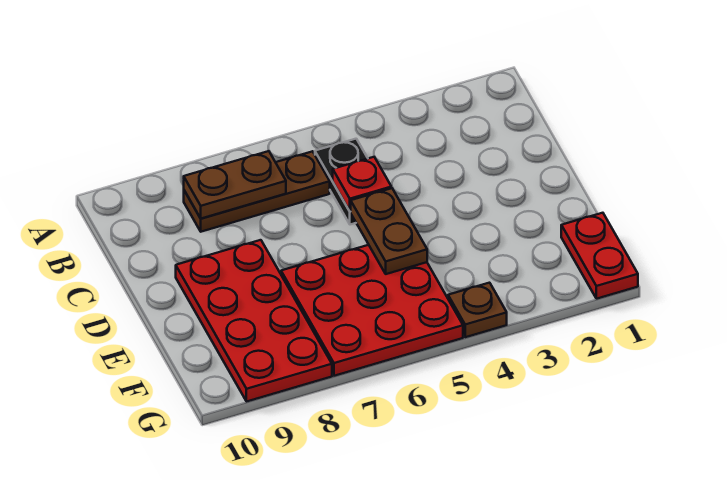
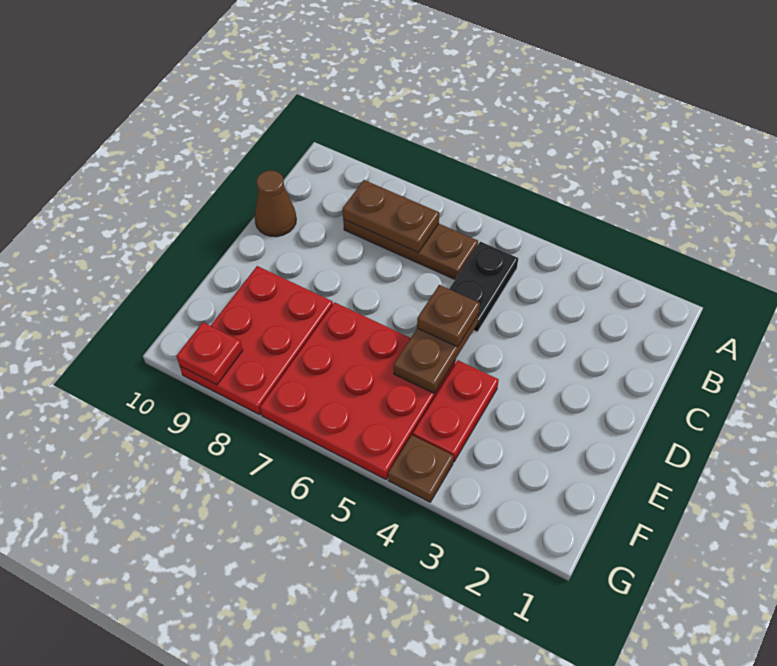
red plate C5 level 2 -> red plate G9 level 2
none -> brown cone C10 level 1
none -> brown plate D5 level 3
red plate D8:G9 level 1 -> red plate E8:G9 level 1
red plate F1:G1 level 1 -> red plate E4:F4 level 1

